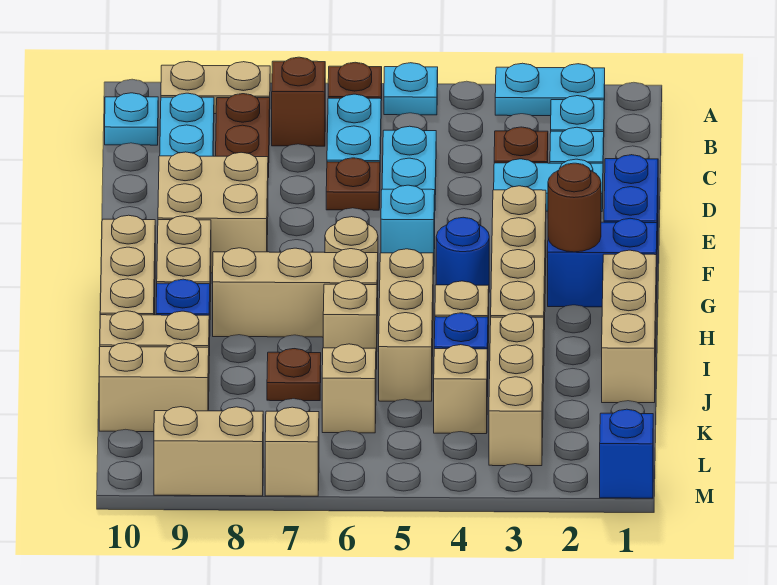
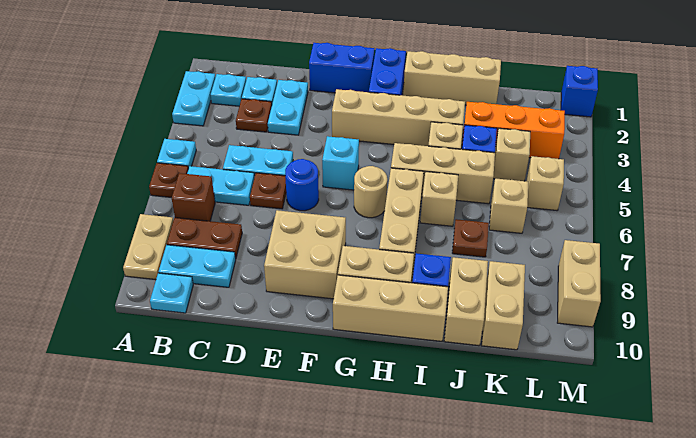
brown round brick G2 level 2 -> none
blue round brick G4 level 1 -> blue round brick E6 level 1
tan brick J3:L3 level 1 -> orange brick J3:L3 level 1
tan brick M7 level 1 -> tan brick L5 level 1

